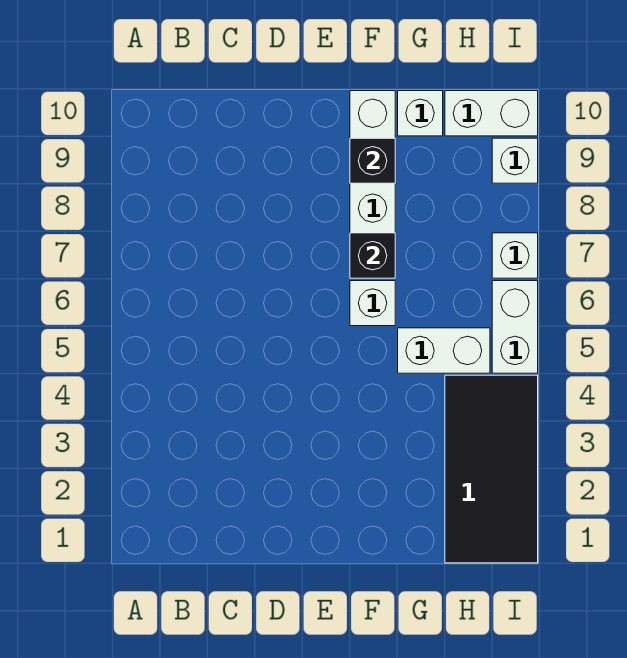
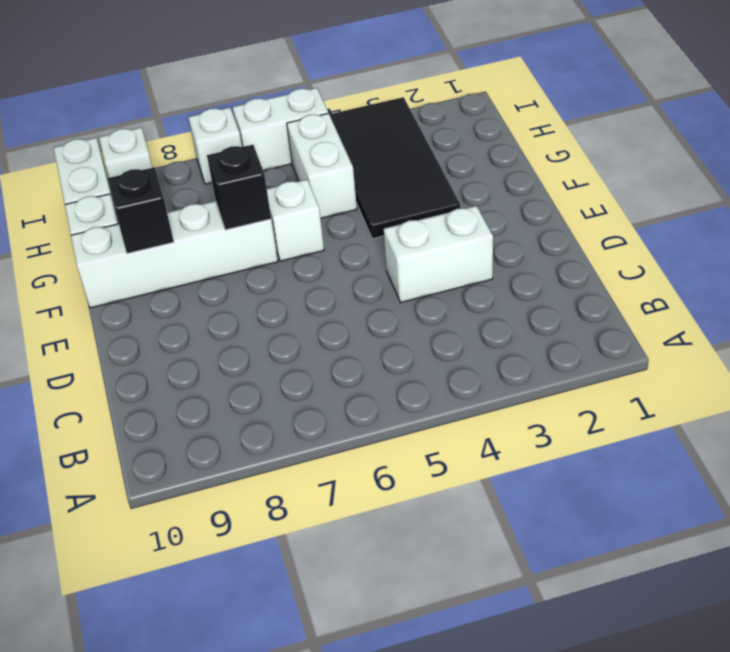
none -> white brick D3:D4 level 1
black tile H1:I4 level 1 -> black tile F3:I4 level 1

